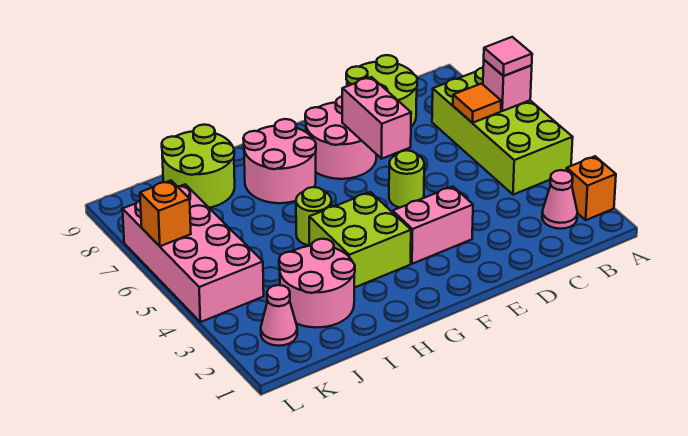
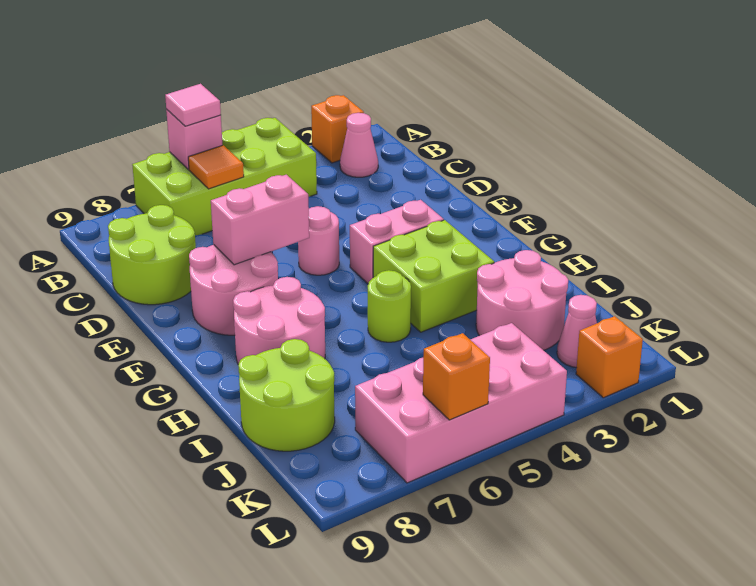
pink brick E3:F3 level 1 -> pink brick F3:F4 level 1
lime round brick E5 level 1 -> pink round brick E5 level 1
none -> orange brick L2 level 1

